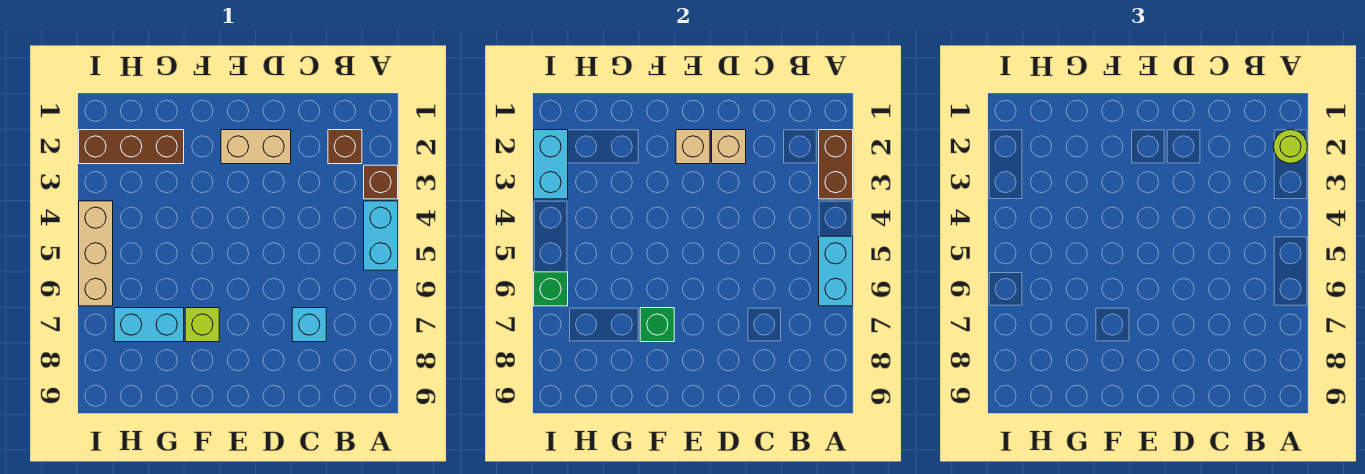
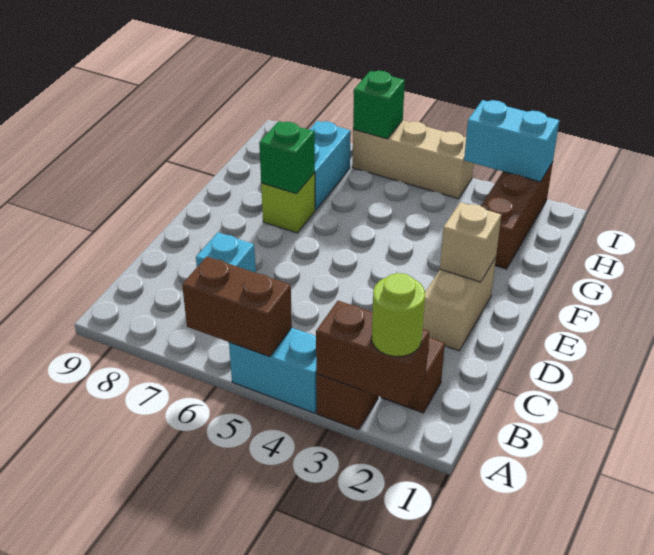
cyan brick A5:A6 level 2 -> brown brick A5:A6 level 2
tan brick D2 level 2 -> none

